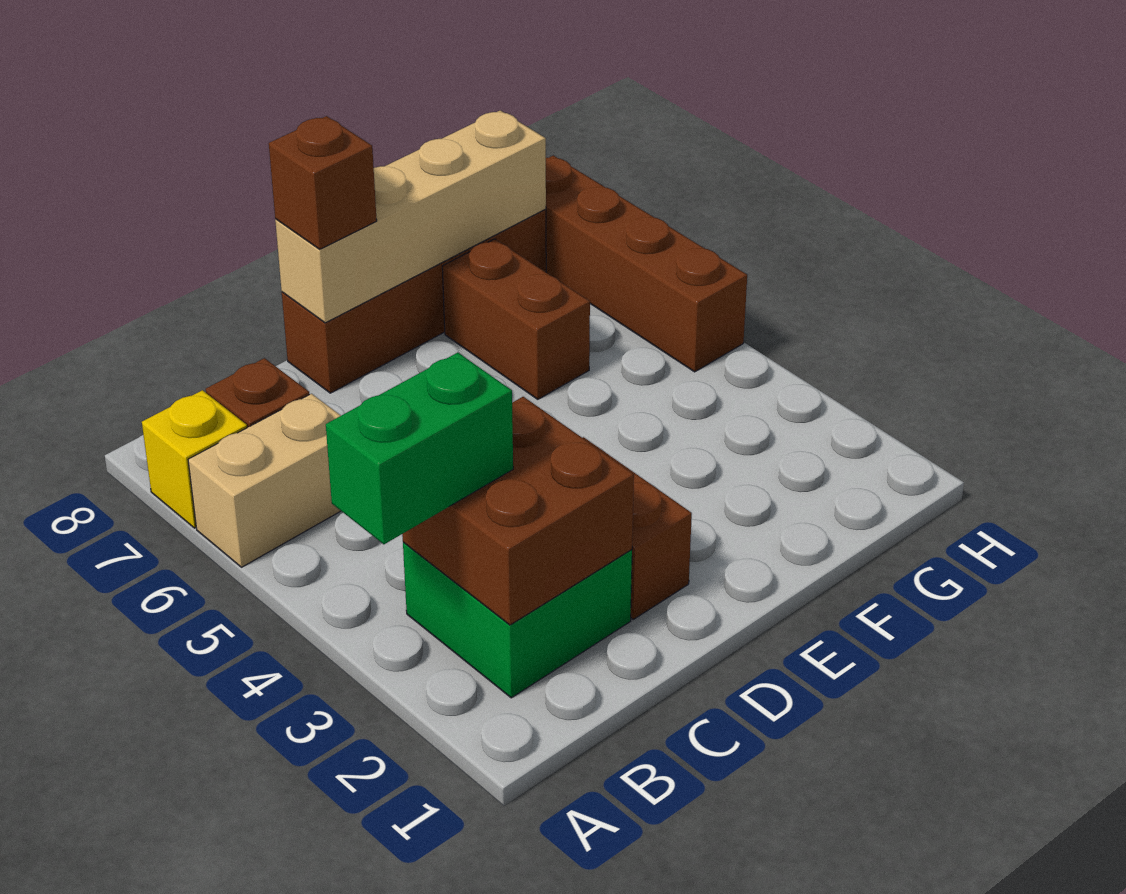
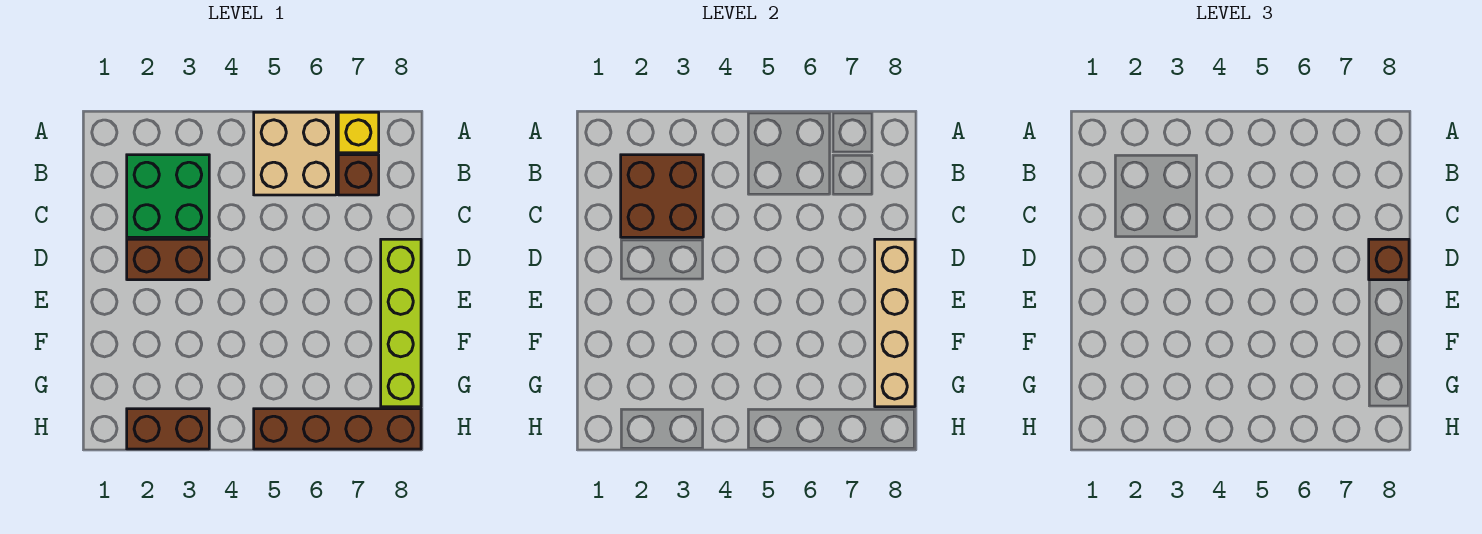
green brick A3:B3 level 3 -> none
tan brick A6:B6 level 1 -> tan brick A5:B6 level 1
brown brick D8:G8 level 1 -> lime brick D8:G8 level 1
brown brick F6:F7 level 1 -> brown brick H2:H3 level 1

